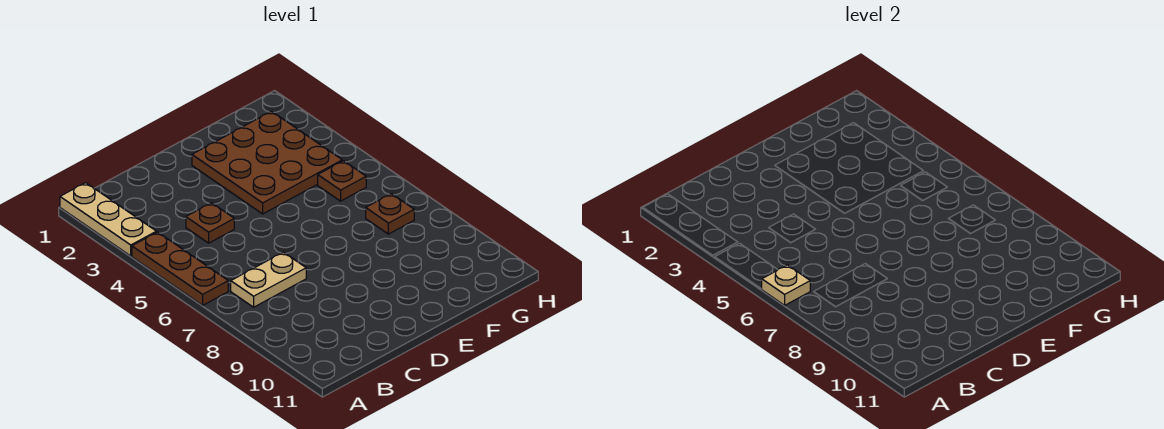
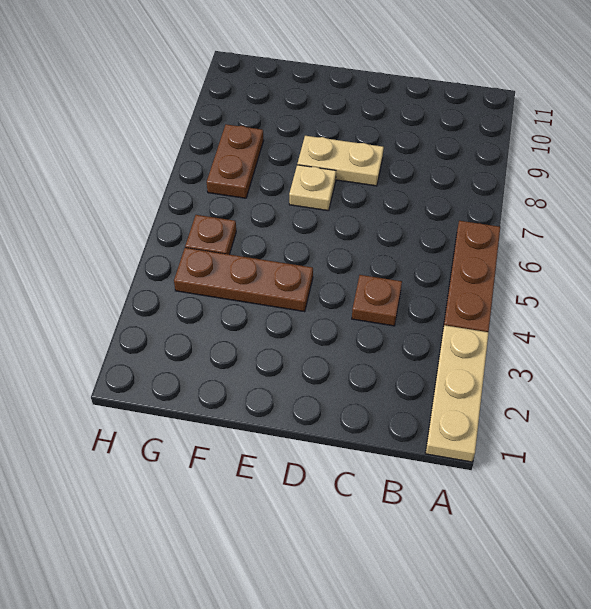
tan plate A6 level 2 -> tan plate E7 level 1
tan plate B7:C7 level 1 -> tan plate D8:E8 level 1
brown plate E2:G4 level 1 -> brown plate E4:G4 level 1
brown plate G7 level 1 -> brown plate G7:G8 level 1

